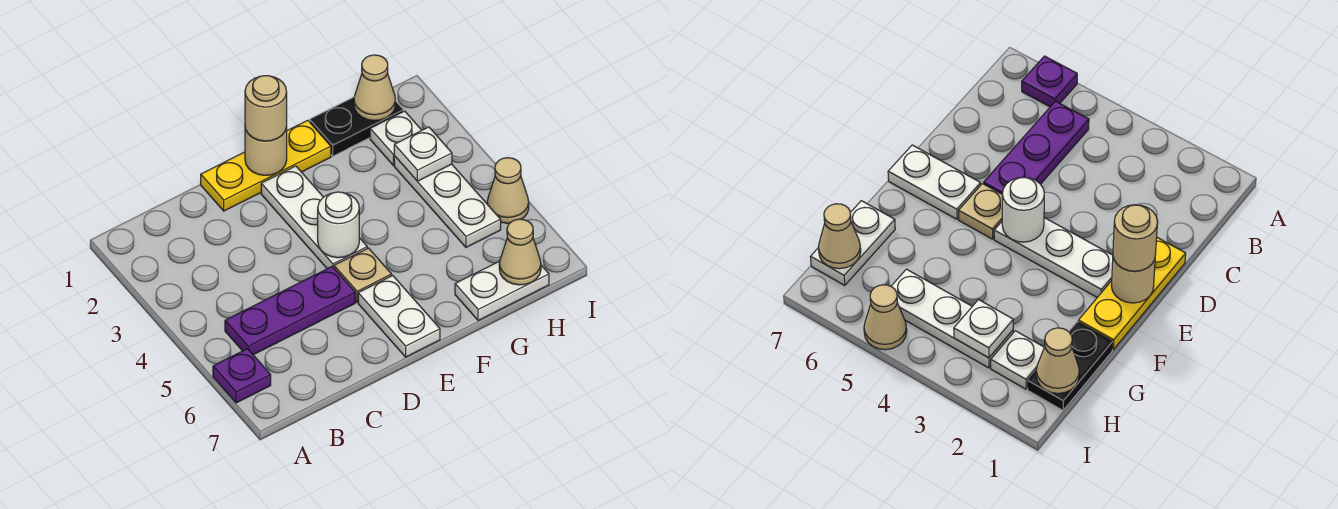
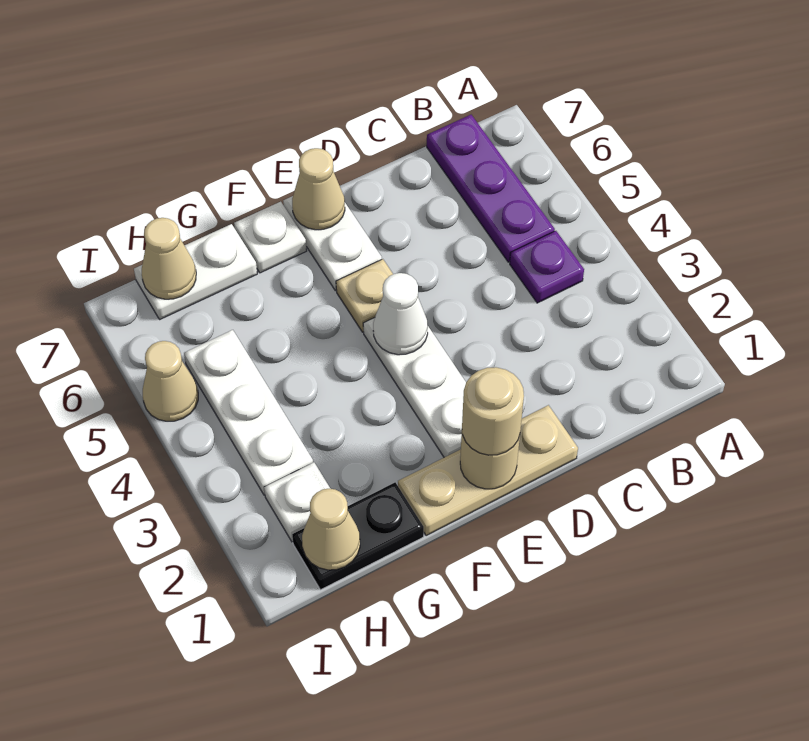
purple plate A6 level 1 -> purple plate B4 level 1
purple plate B5:D5 level 1 -> purple plate B5:B7 level 1
yellow plate D1:F1 level 1 -> tan plate D1:F1 level 1
white round brick E4 level 2 -> white cone E4 level 2
none -> tan cone E7 level 2
white plate H3 level 2 -> white plate F7 level 1

